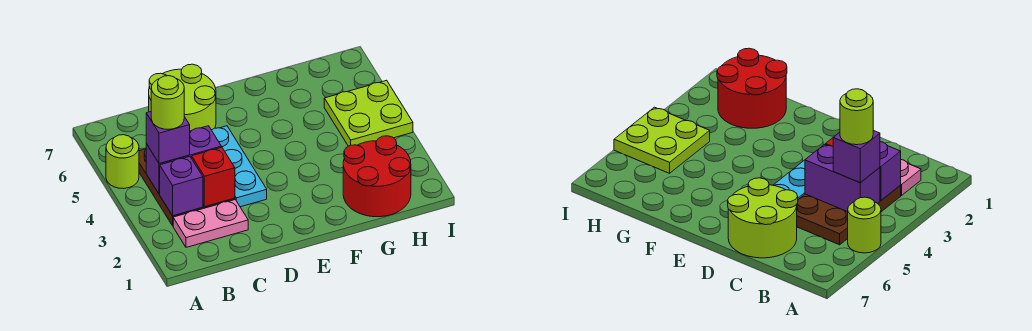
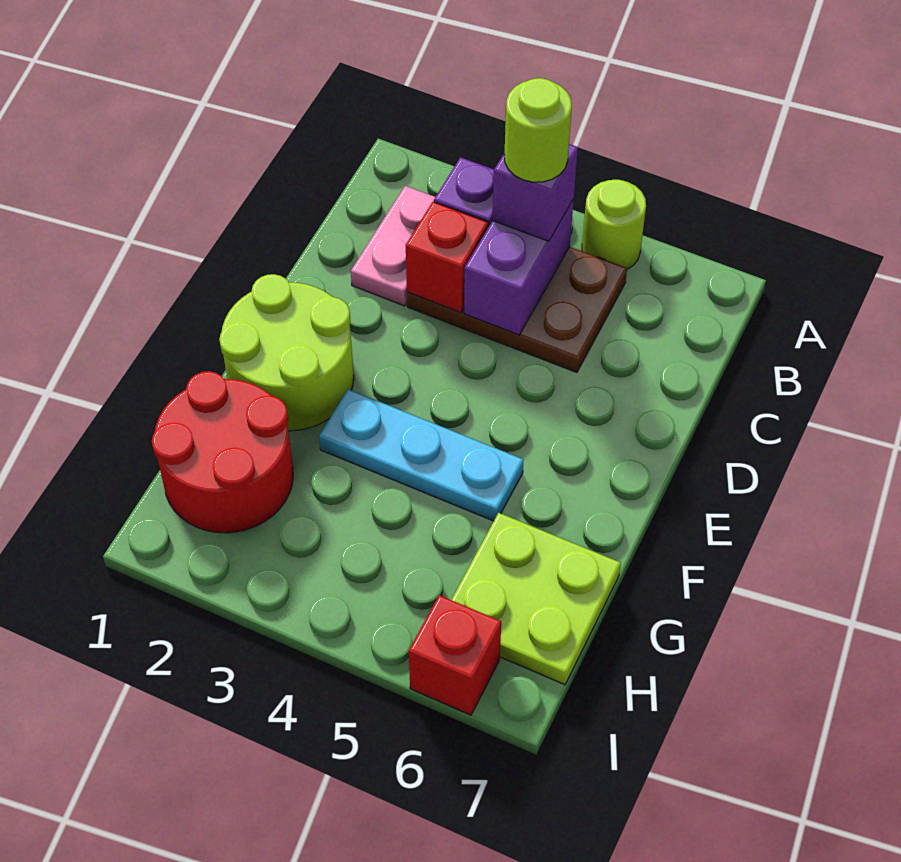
lime round brick C6:D7 level 1 -> lime round brick E1:F2 level 1
cyan plate D3:D5 level 1 -> cyan plate F3:F5 level 1
lime plate H4:I5 level 1 -> lime plate G6:H7 level 1
none -> red brick I6 level 1

